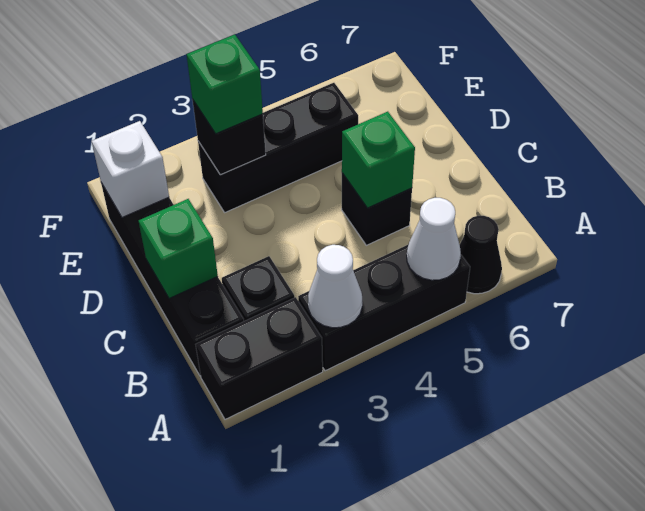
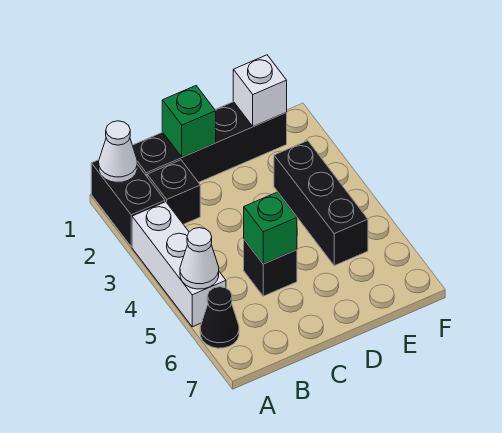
black brick A3:A5 level 1 -> white brick A3:A5 level 1
white cone A3 level 2 -> white cone A1 level 2
black brick E3 level 2 -> none
green brick E3 level 3 -> none

